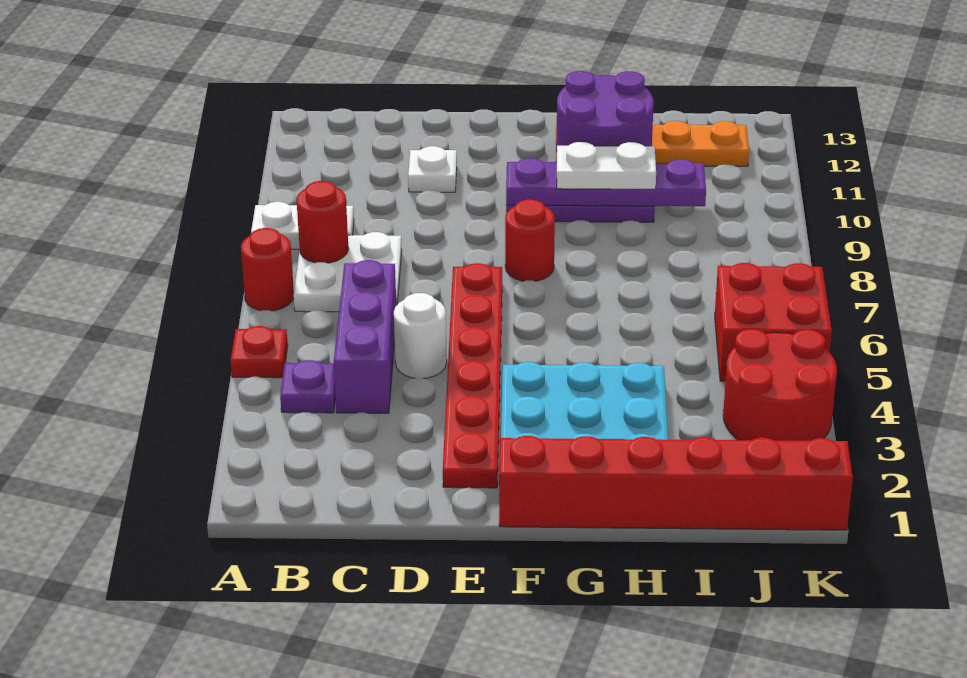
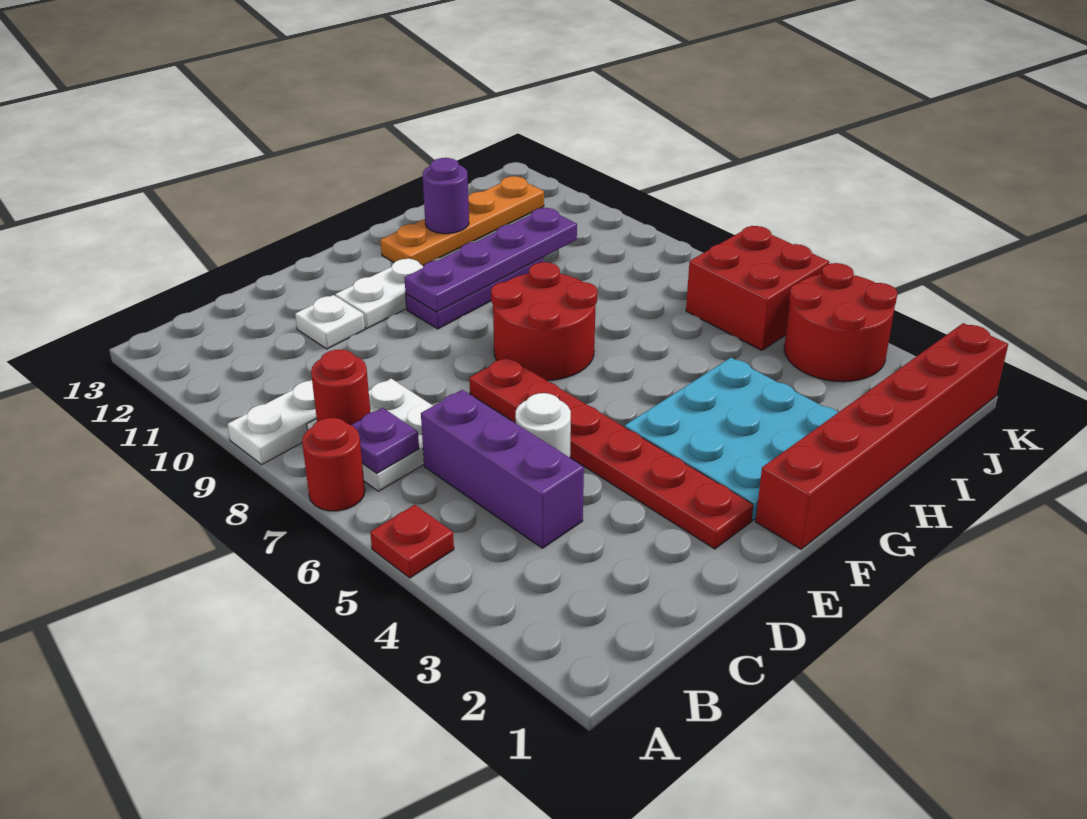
purple plate B4 level 1 -> purple plate B7 level 2
red round brick F8 level 1 -> red round brick F7:G8 level 1
white plate G10:H10 level 3 -> white plate E11:F11 level 1
purple round brick G11:H12 level 2 -> purple round brick H12 level 2

